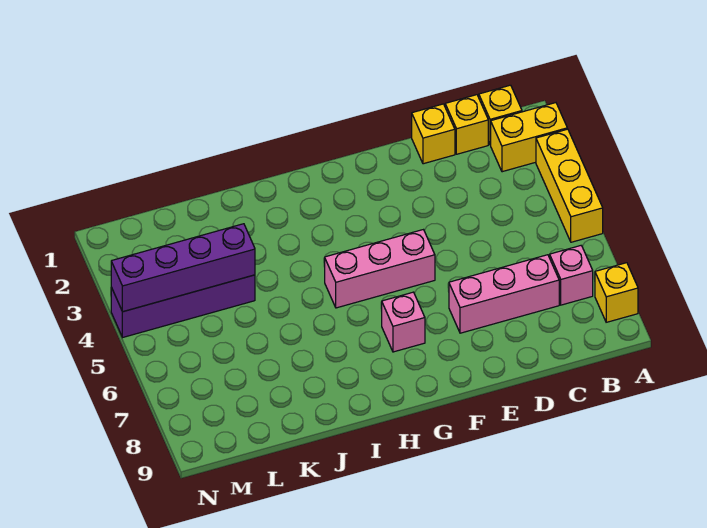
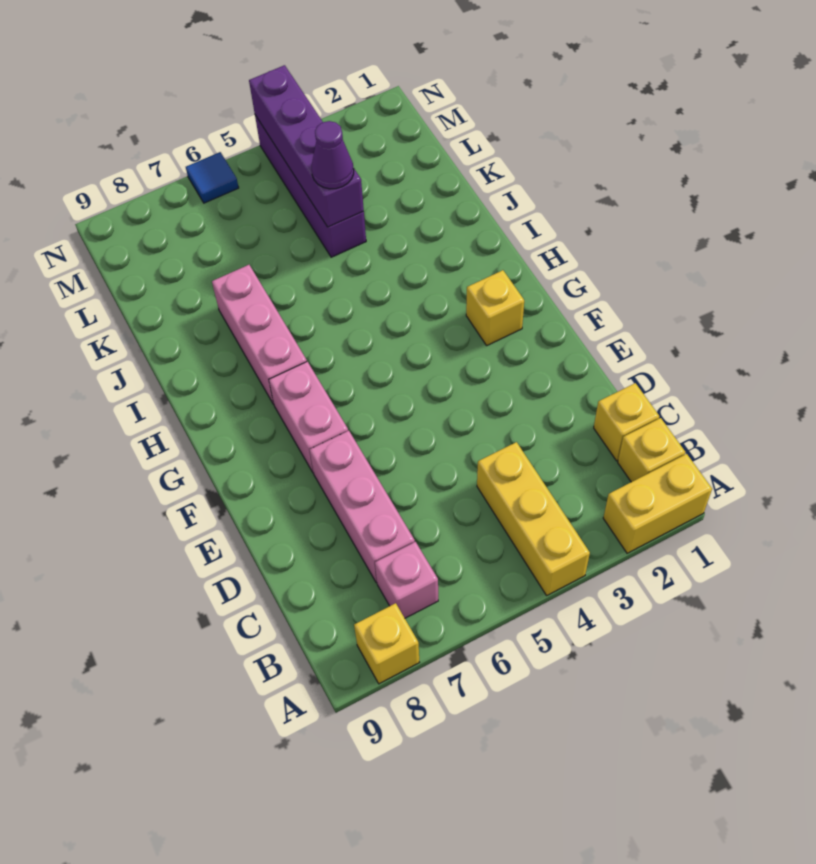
yellow brick A2:B2 level 1 -> yellow brick A1:A2 level 1
yellow brick A3:A5 level 1 -> yellow brick A4:C4 level 1
yellow brick D1 level 1 -> yellow brick G2 level 1
pink brick F5:H5 level 1 -> pink brick H7:J7 level 1
pink brick G7 level 1 -> pink brick F7:G7 level 1
none -> purple cone K4 level 3
none -> blue tile N6 level 1

